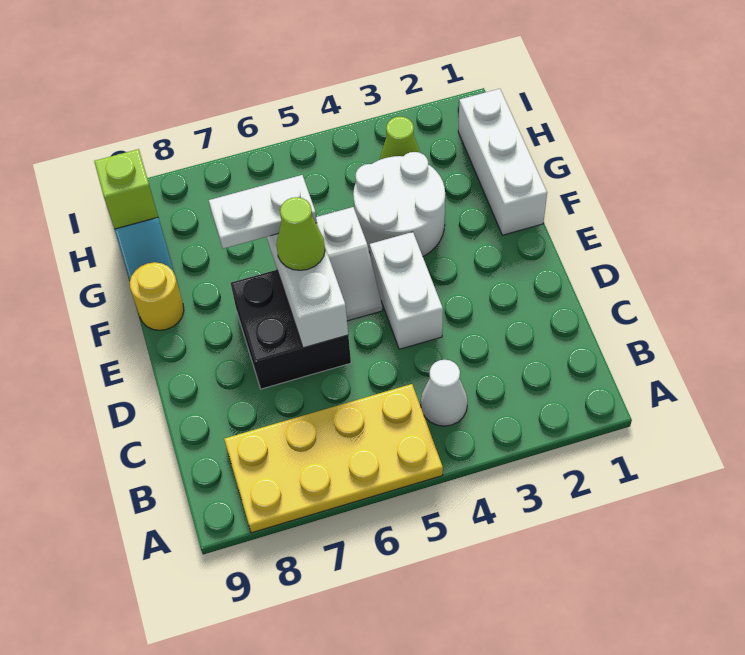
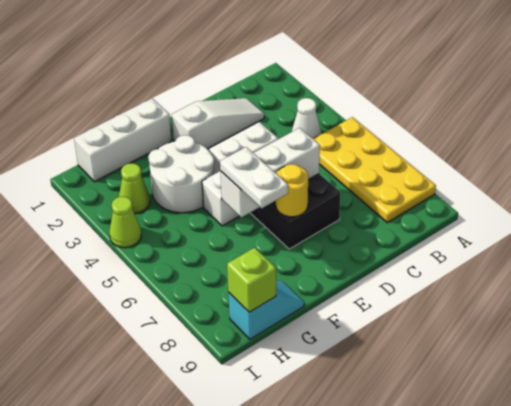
none -> white slope C2:E2 level 1 top E
lime cone E6 level 3 -> lime cone I4 level 1
yellow round brick F9 level 1 -> yellow round brick E7 level 2

